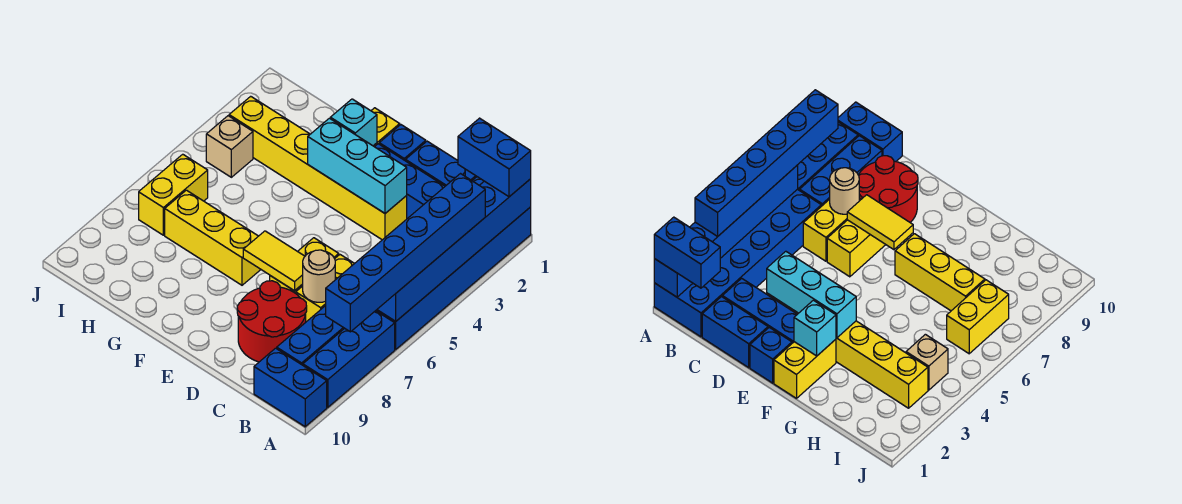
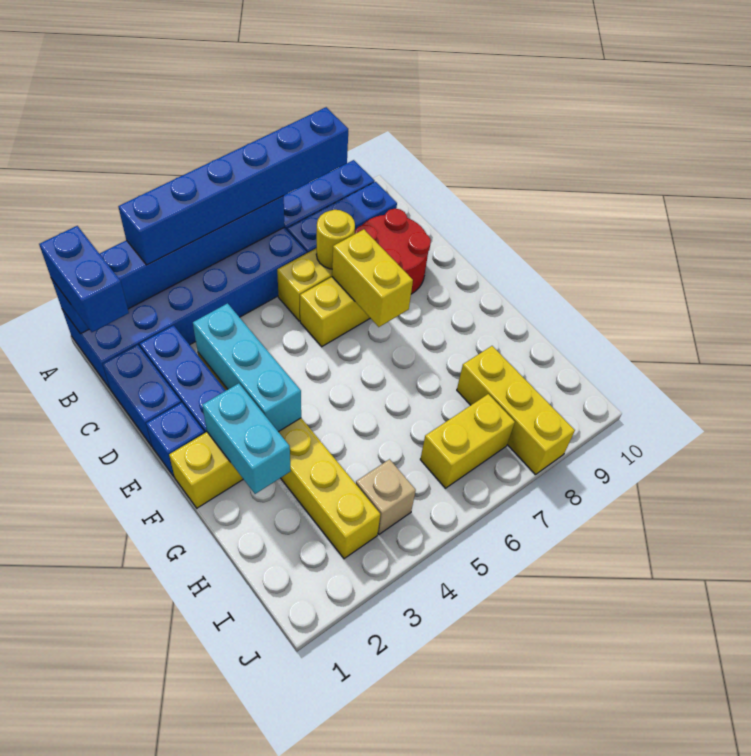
blue brick A10:B10 level 1 -> none
tan round brick C7 level 2 -> yellow round brick C7 level 2
yellow tile D7:E7 level 2 -> yellow brick D7:E7 level 2
cyan brick F2 level 2 -> cyan brick F2:G2 level 2
yellow brick F7:H7 level 1 -> yellow brick H8:J8 level 1

